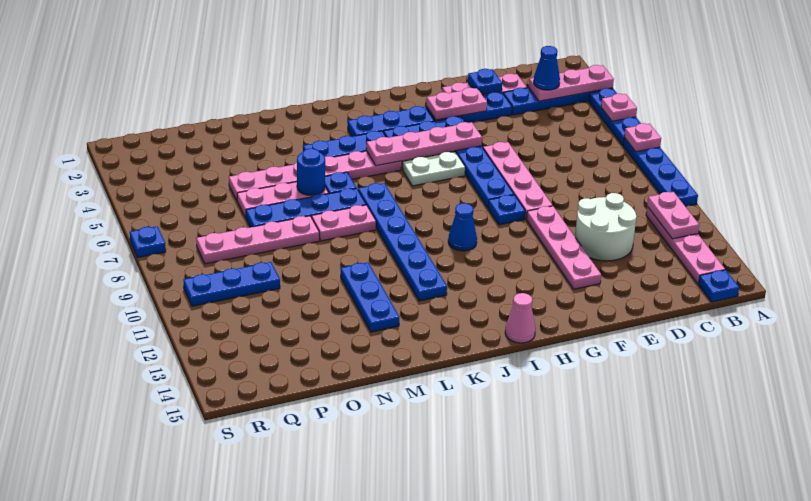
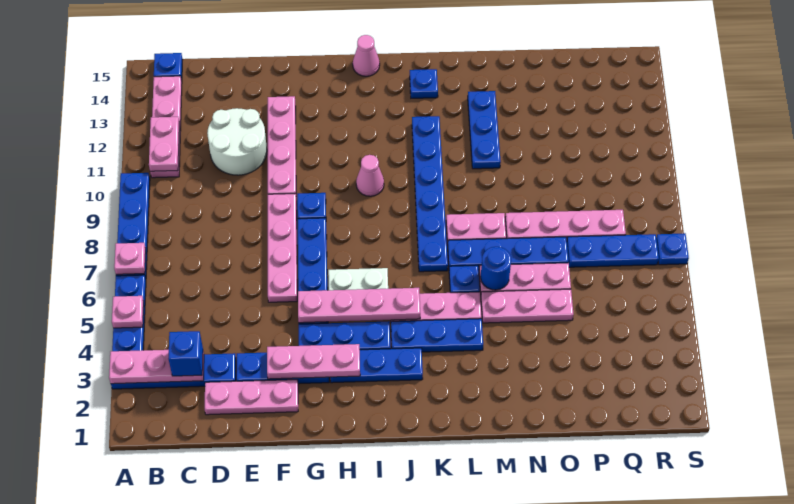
blue cone C3 level 3 -> blue brick C3 level 3
blue plate E2 level 2 -> blue plate K14 level 1
pink plate F3:G3 level 2 -> pink plate F3:H3 level 2
blue cone I10 level 1 -> pink cone I10 level 1
blue plate P10:R10 level 1 -> blue plate P7:R7 level 1

